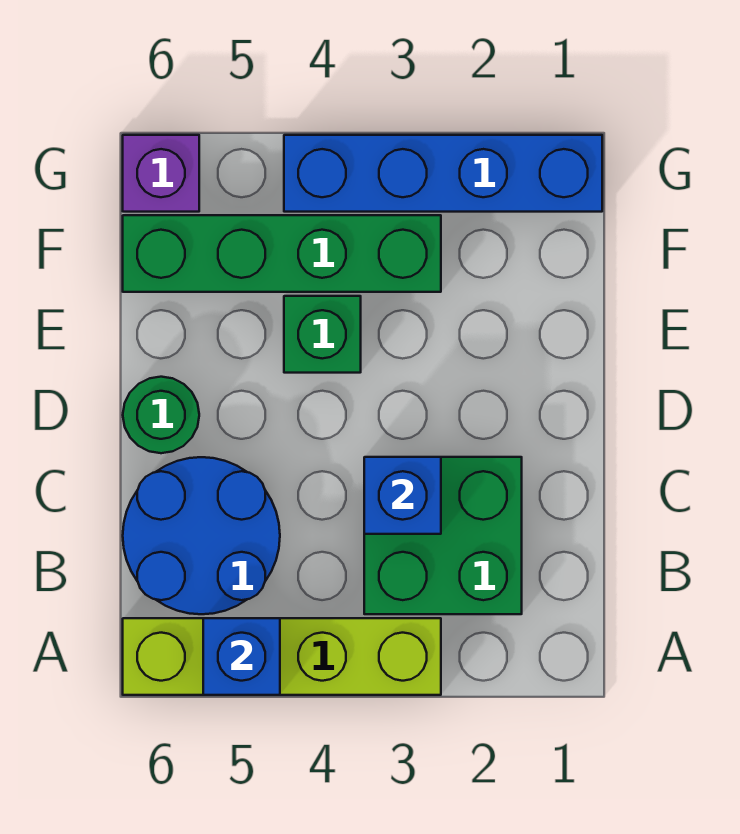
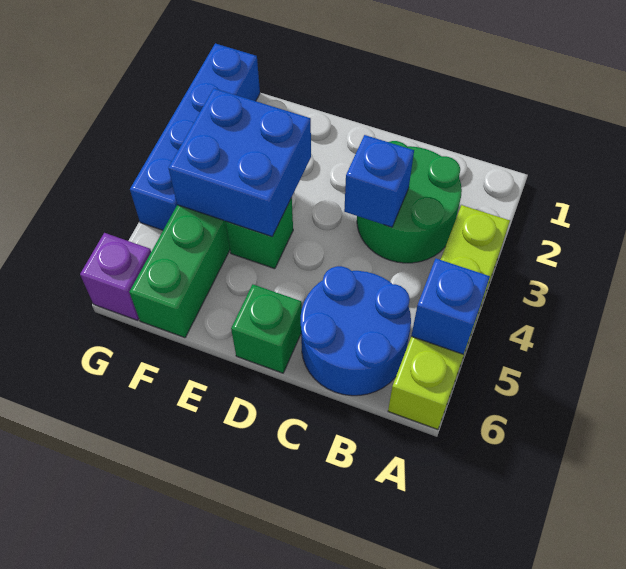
green brick B2:C3 level 1 -> green round brick B2:C3 level 1
green round brick D6 level 1 -> green brick D6 level 1
none -> blue brick E3:F4 level 2

